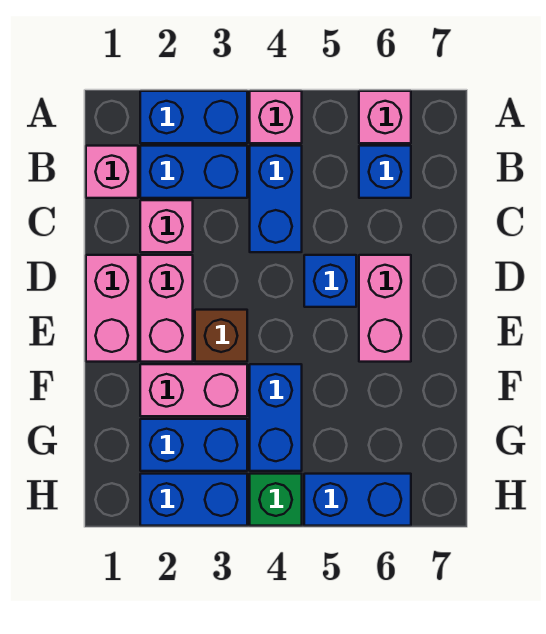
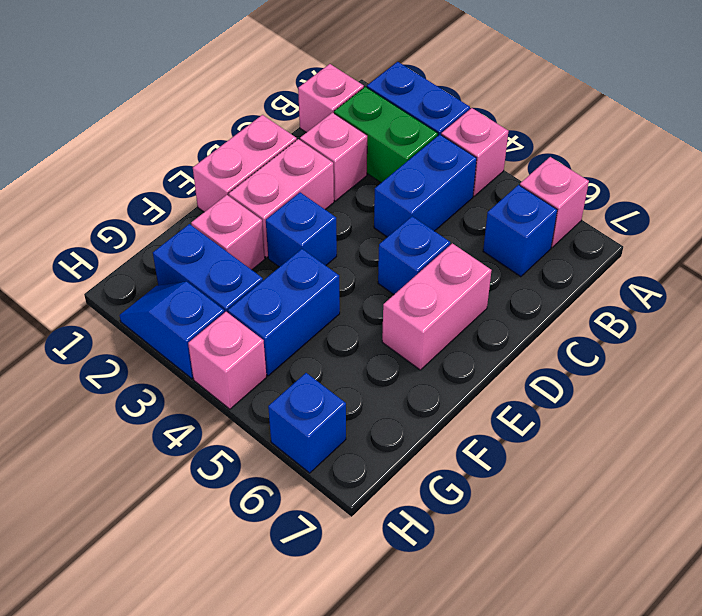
blue brick B2:B3 level 1 -> green brick B2:B3 level 1
brown brick E3 level 1 -> blue brick E3 level 1
pink brick F2:F3 level 1 -> pink brick F2 level 1
blue brick H2:H3 level 1 -> blue slope H2:H3 level 1 top 3
green brick H4 level 1 -> pink brick H4 level 1
blue brick H5:H6 level 1 -> blue brick H6 level 1

